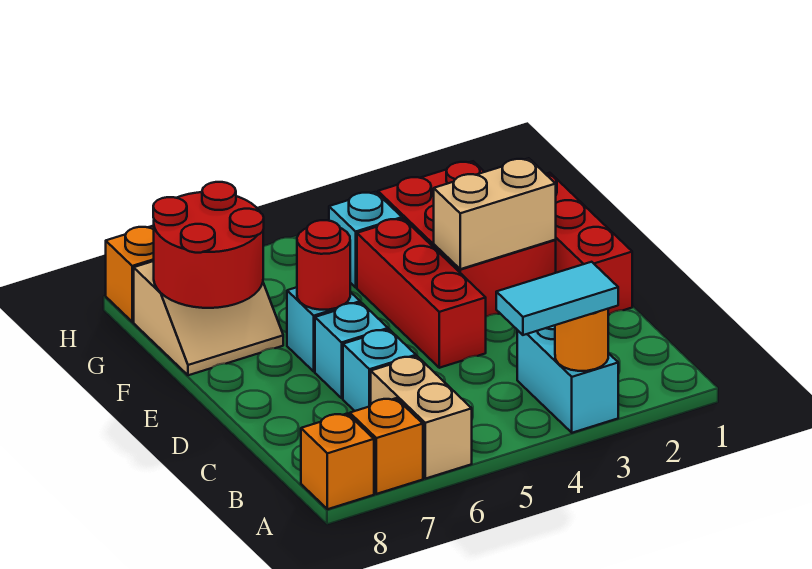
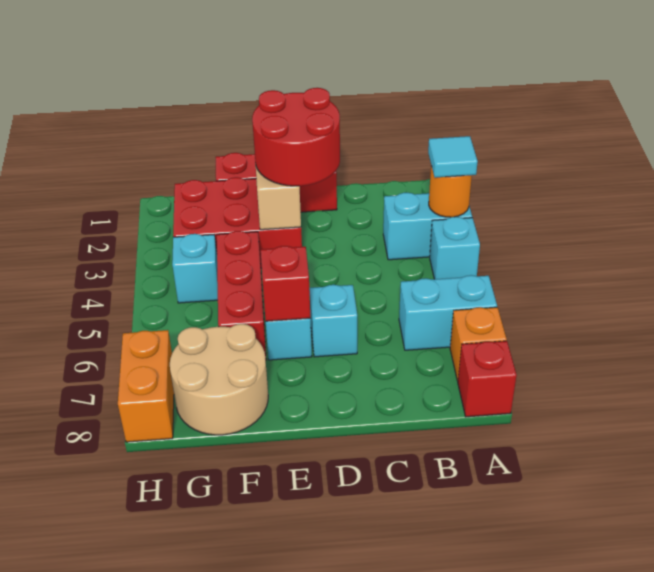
cyan tile A3:A4 level 3 -> cyan tile A3 level 3
tan brick A6:B6 level 1 -> cyan brick A6:B6 level 1
orange brick A8 level 1 -> red brick A8 level 1
cyan brick C6 level 1 -> cyan brick A4 level 1
red brick D4:F4 level 1 -> red brick F4:F6 level 1
red round brick E6 level 2 -> red brick E6 level 2
tan slope F7:G8 level 1 top G -> tan round brick F7:G8 level 1
red round brick F7:G8 level 2 -> red round brick D2:E3 level 3

